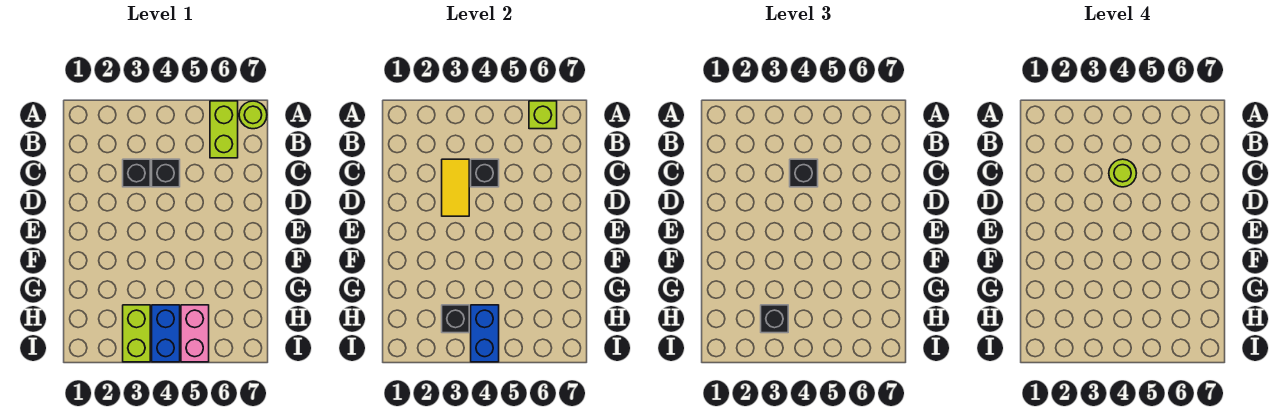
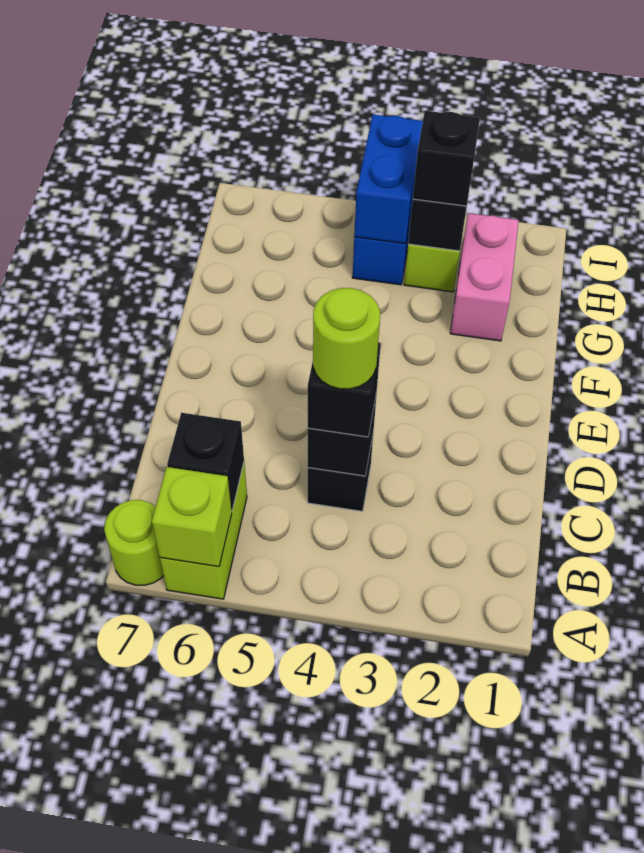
black brick C3 level 1 -> black brick B6 level 2
yellow tile C3:D3 level 2 -> none
pink brick H5:I5 level 1 -> pink brick G2:H2 level 1

